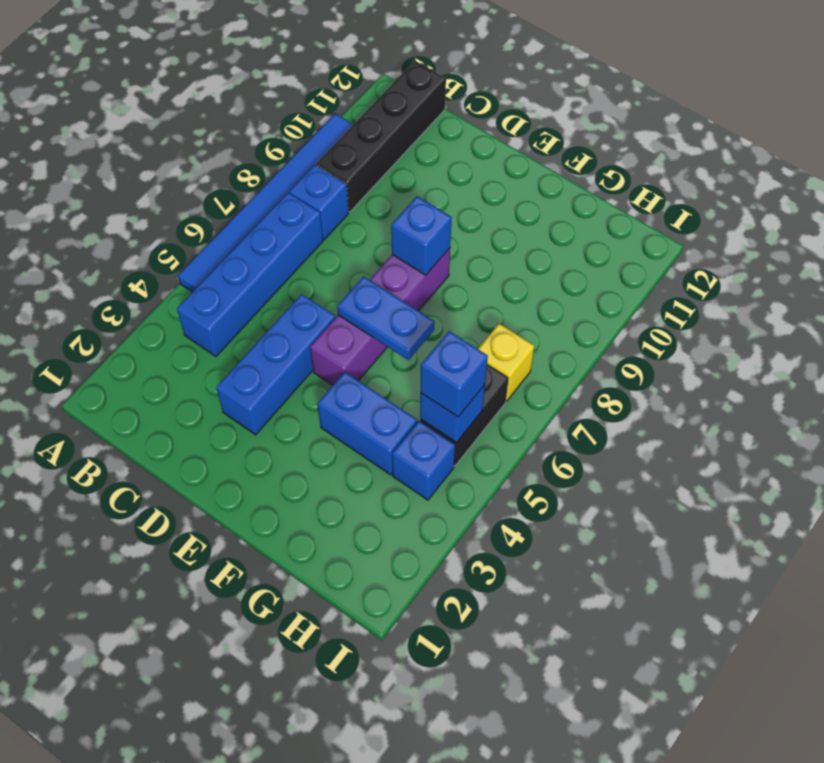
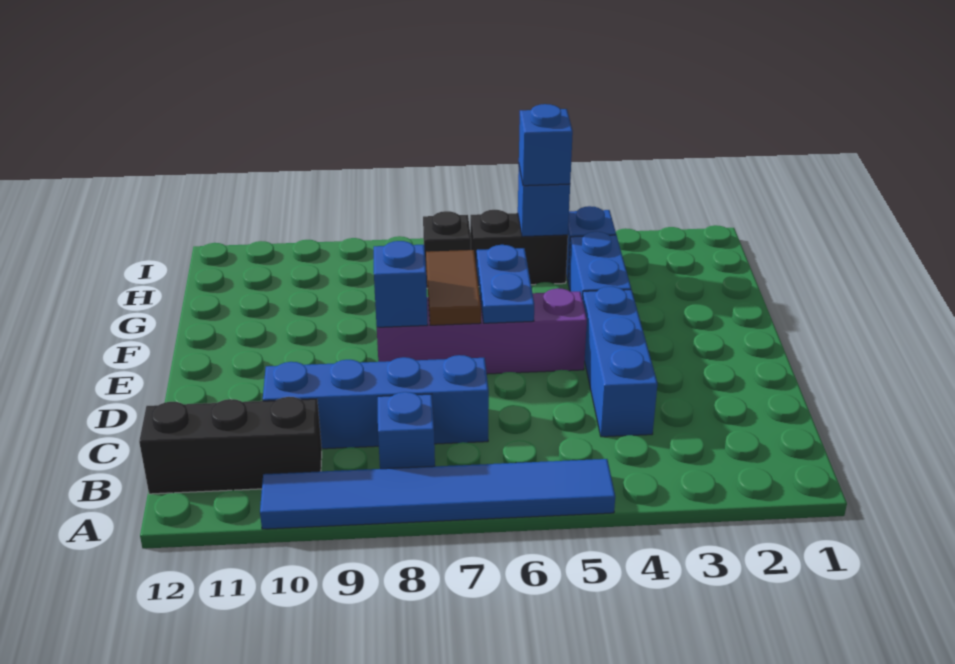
blue brick B4:B7 level 1 -> blue brick C7:C10 level 1
black brick B9:B12 level 1 -> black brick B10:B12 level 1
blue brick D3:D5 level 1 -> blue brick C4:E4 level 1
none -> brown tile E7:F7 level 2
yellow brick H7 level 1 -> black brick H7 level 1

